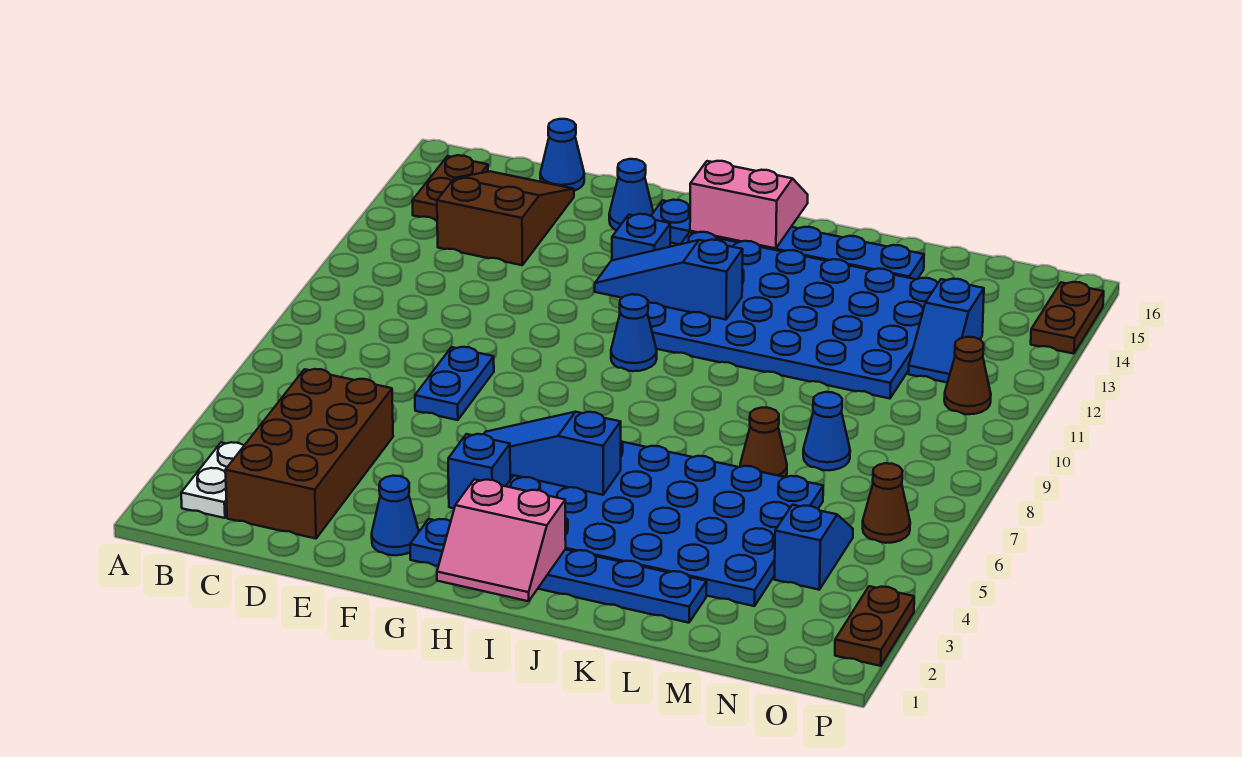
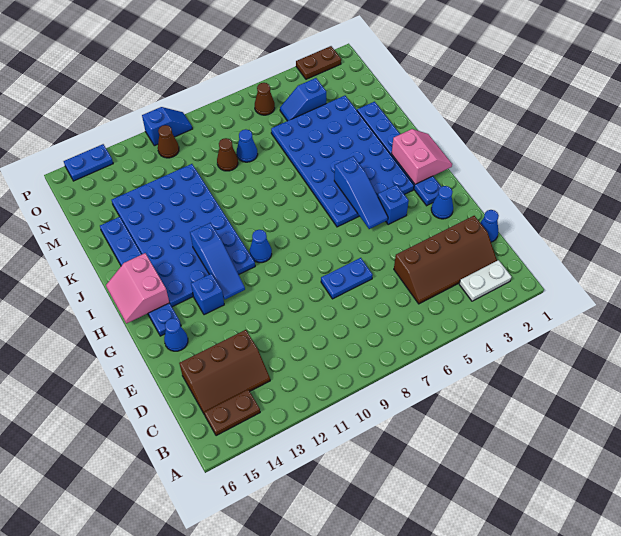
brown brick C2:D5 level 1 -> brown slope C2:D5 level 1 top D
brown slope C13:D15 level 1 top 13 -> brown slope C13:D15 level 1 top D
blue cone D16 level 1 -> blue cone D1 level 1
brown cone L7 level 1 -> brown cone M9 level 1
blue slope N12:N13 level 1 top 13 -> blue slope P10:P11 level 1 top 11
brown plate P14:P15 level 1 -> blue plate P14:P15 level 1

